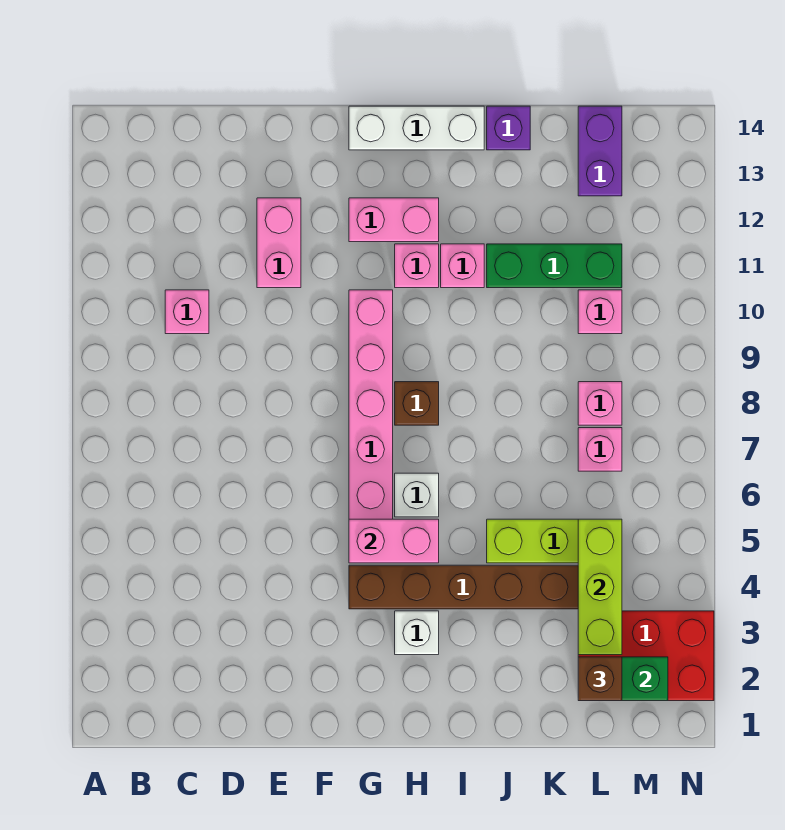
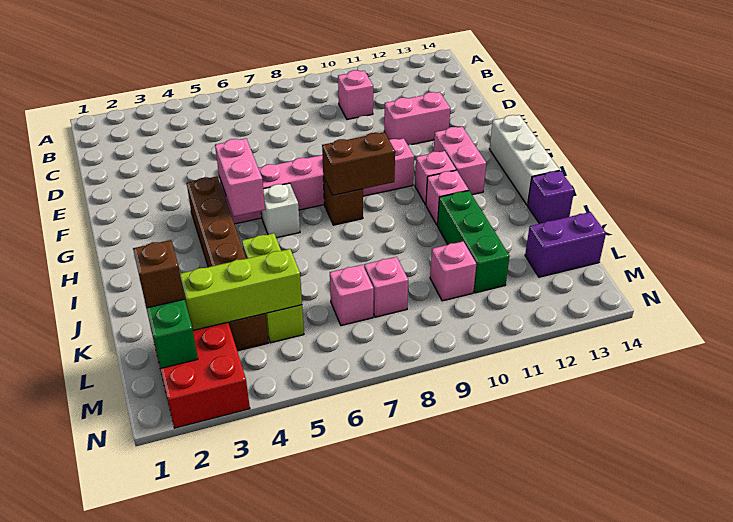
white brick H3 level 1 -> none
none -> brown brick H8:H9 level 2

